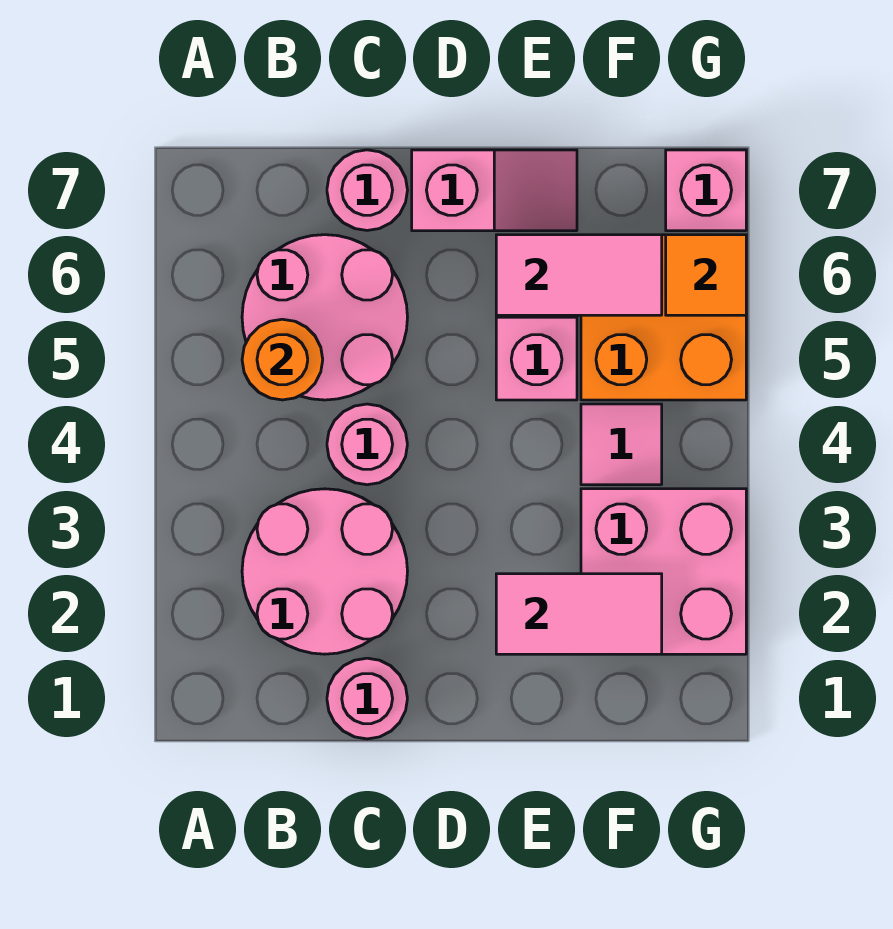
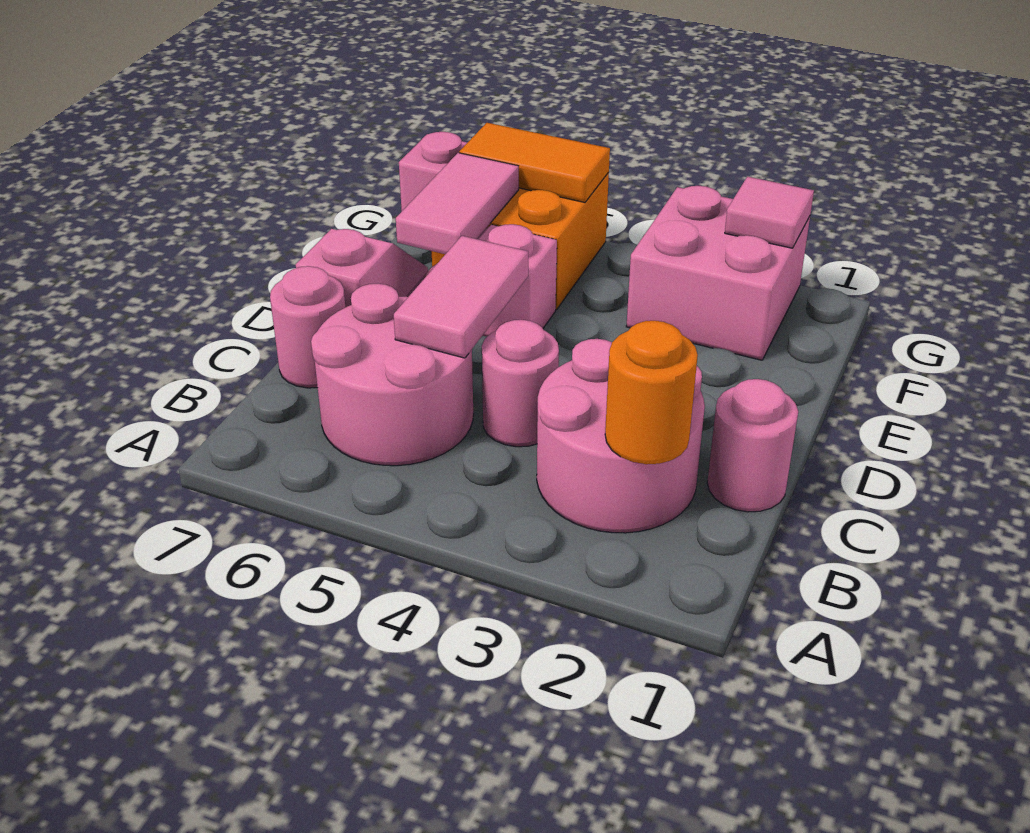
orange round brick B5 level 2 -> orange round brick B2 level 2
pink tile E2:F2 level 2 -> pink tile C5:D5 level 2
pink tile F4 level 1 -> pink tile G2 level 2
orange tile G6 level 2 -> orange tile G5:G6 level 2

